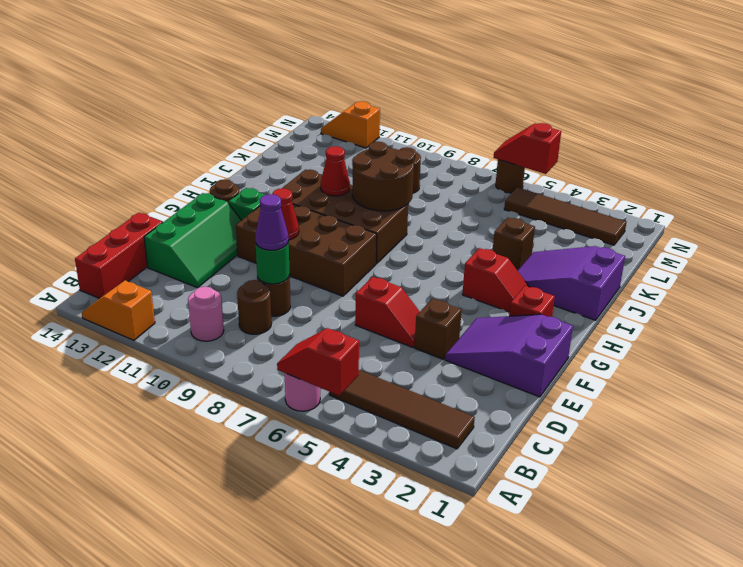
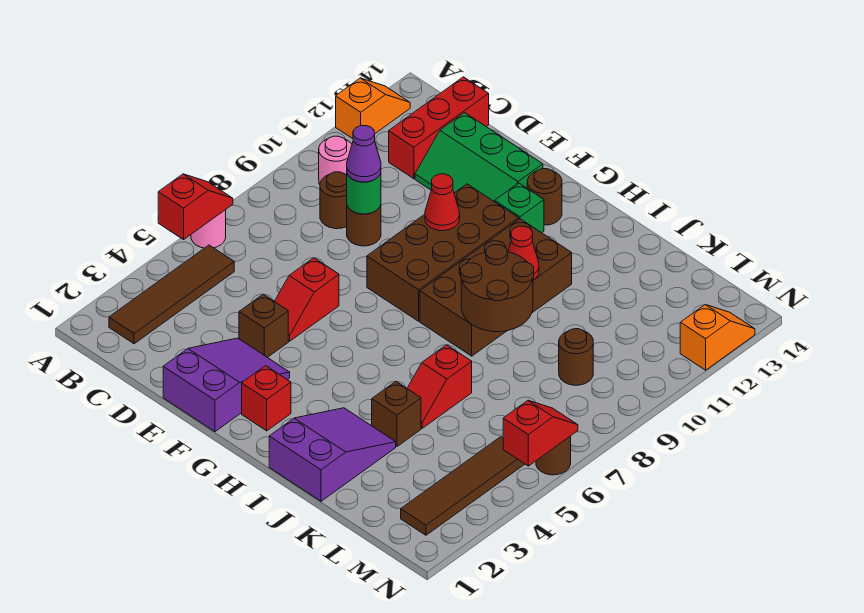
red brick B14:D14 level 1 -> red brick C12:C14 level 1
red slope H3:H4 level 1 top 4 -> red slope J5:J6 level 1 top 6

